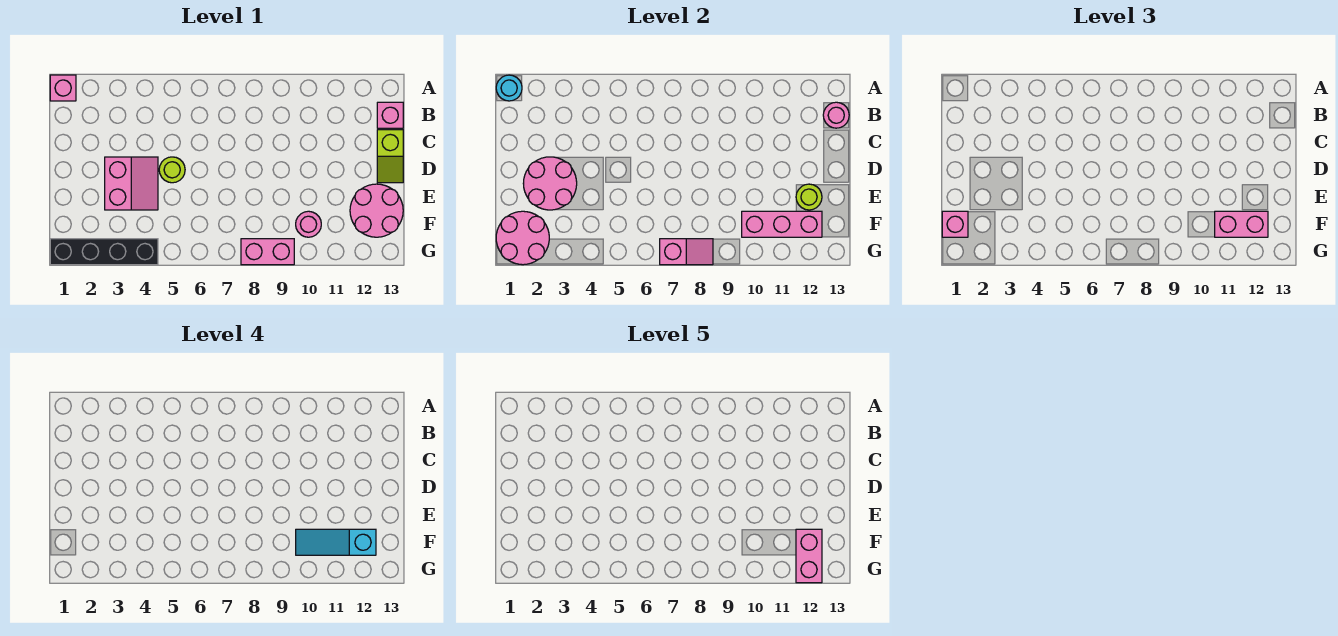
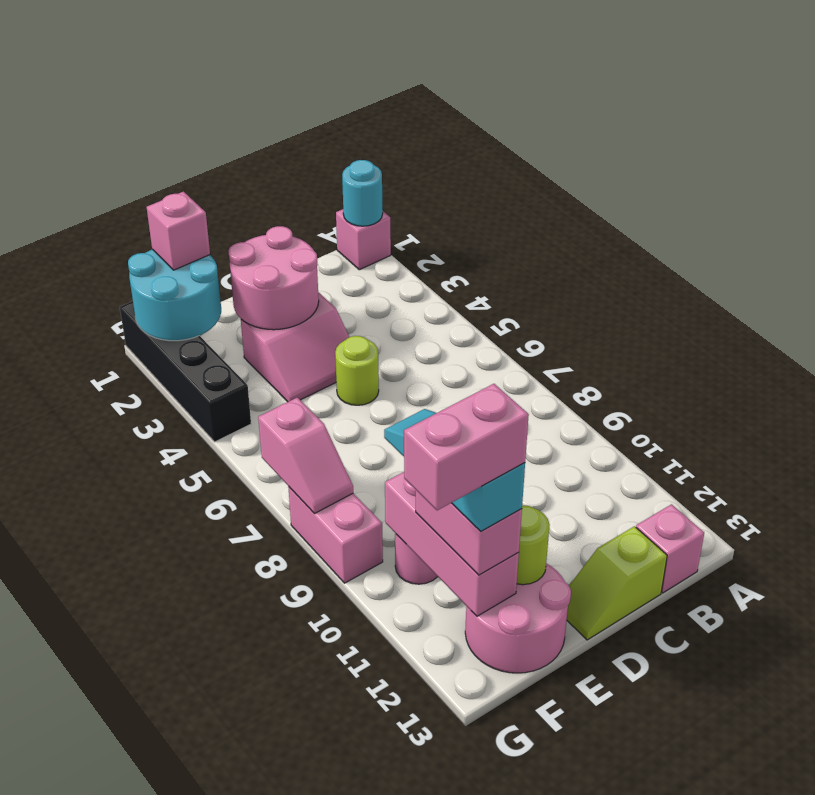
pink round brick B13 level 2 -> none
pink round brick F1:G2 level 2 -> cyan round brick F1:G2 level 2

